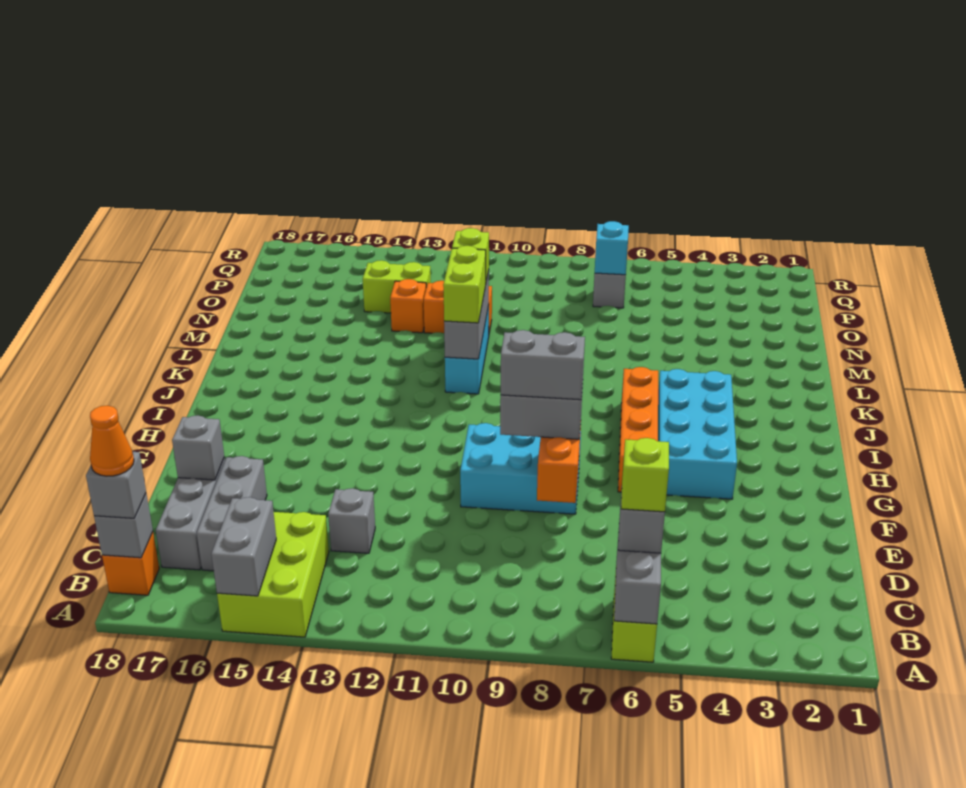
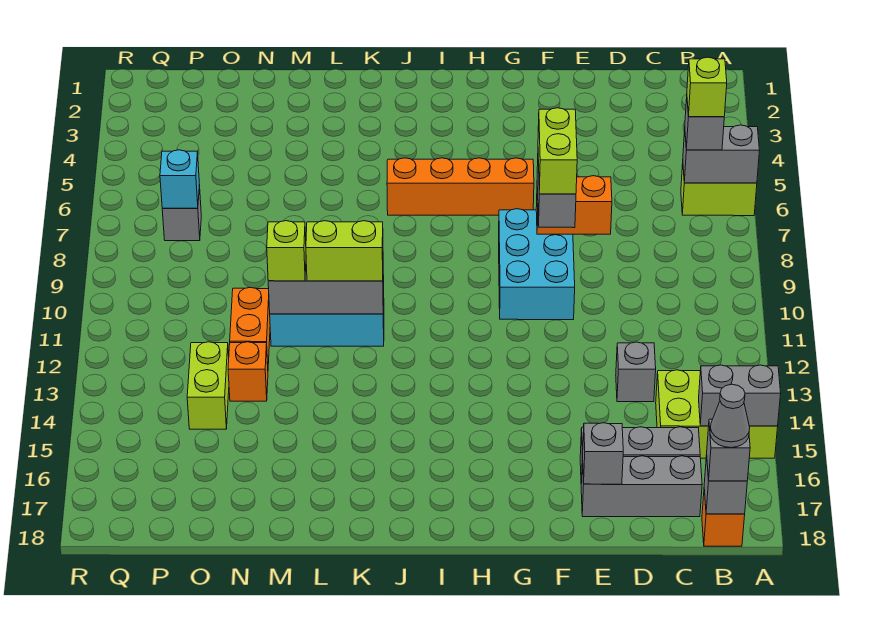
orange cone B18 level 4 -> grey cone B18 level 4
grey brick F8:F9 level 4 -> lime brick F8:F9 level 4
cyan brick G4:J5 level 1 -> none

